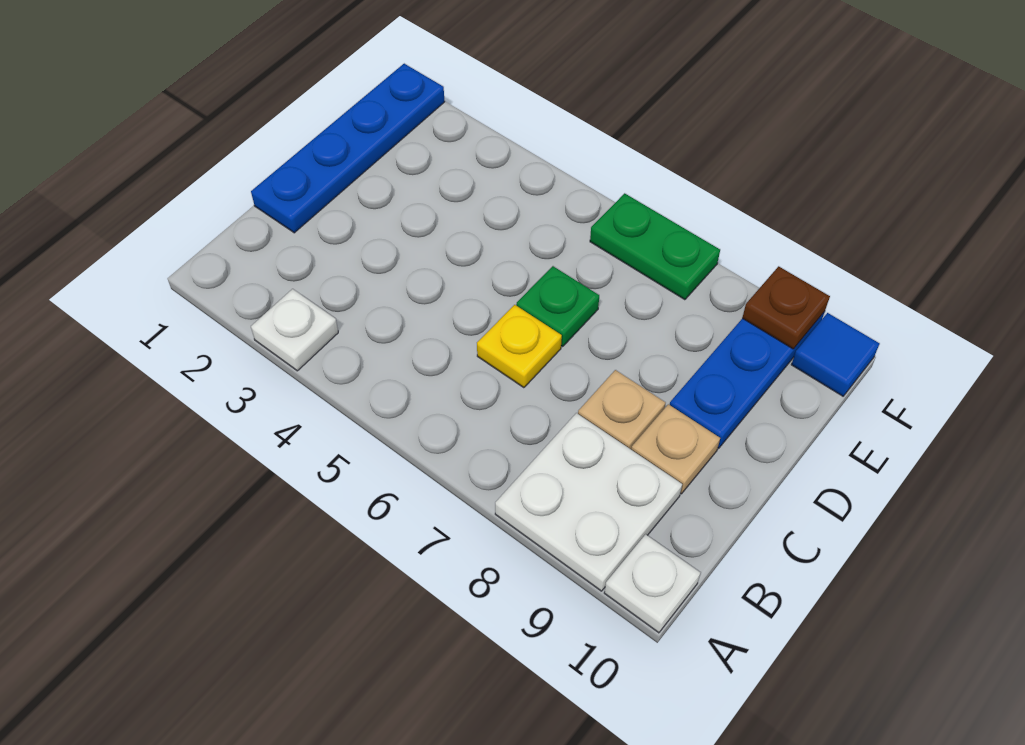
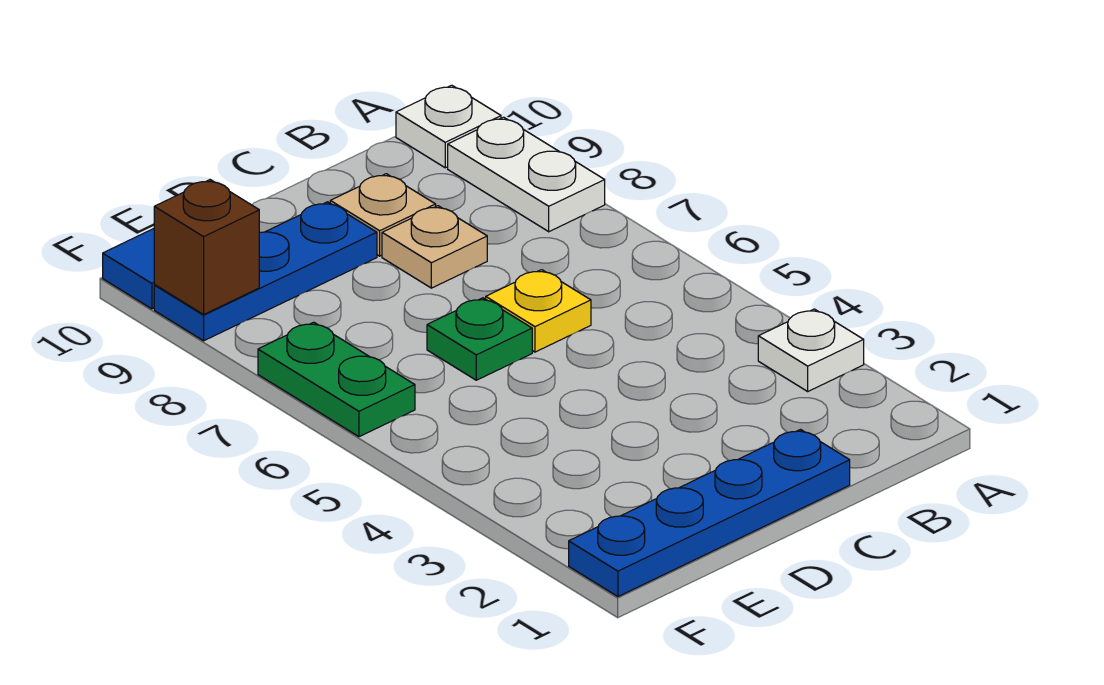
white plate A8:B9 level 1 -> white plate A8:A9 level 1
brown plate F9 level 2 -> brown brick F9 level 2

